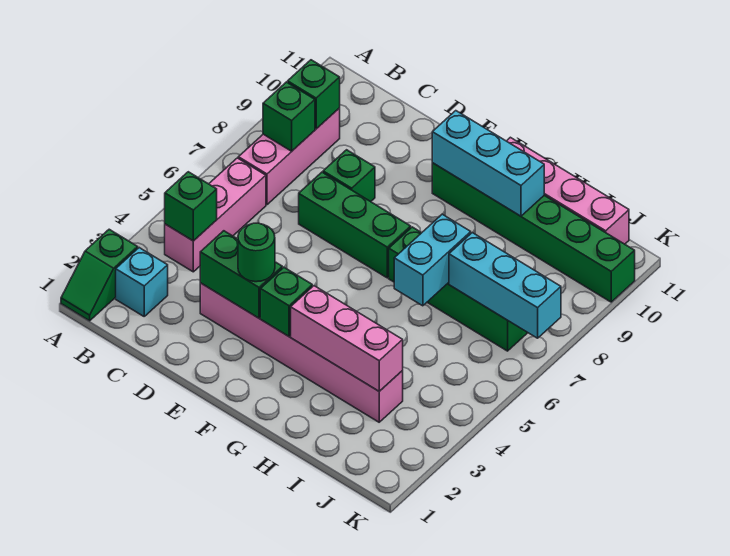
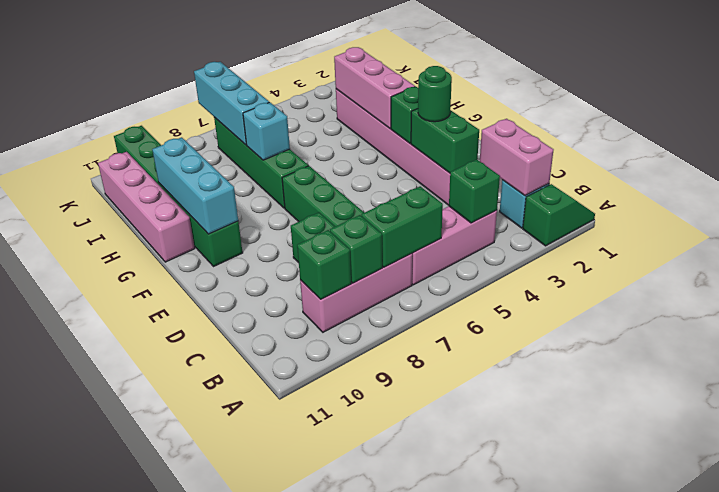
none -> pink brick B2:C2 level 2
none -> green brick B6:B7 level 2
cyan brick H6:H7 level 2 -> cyan brick H7 level 2

